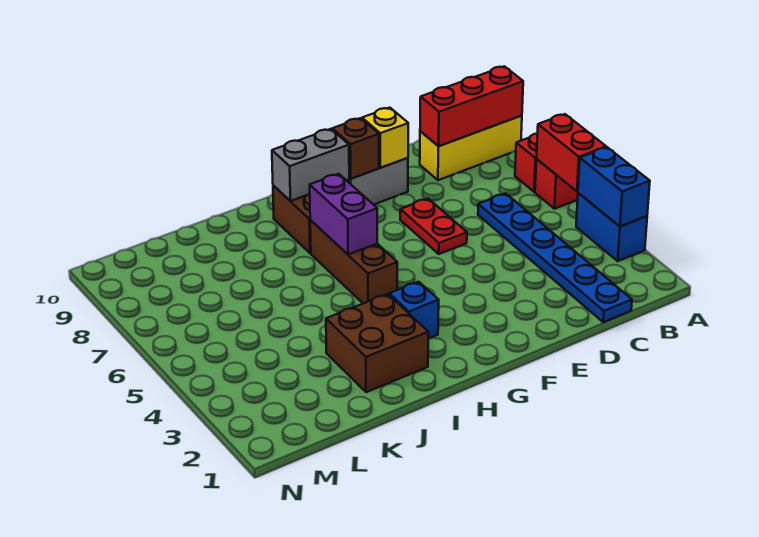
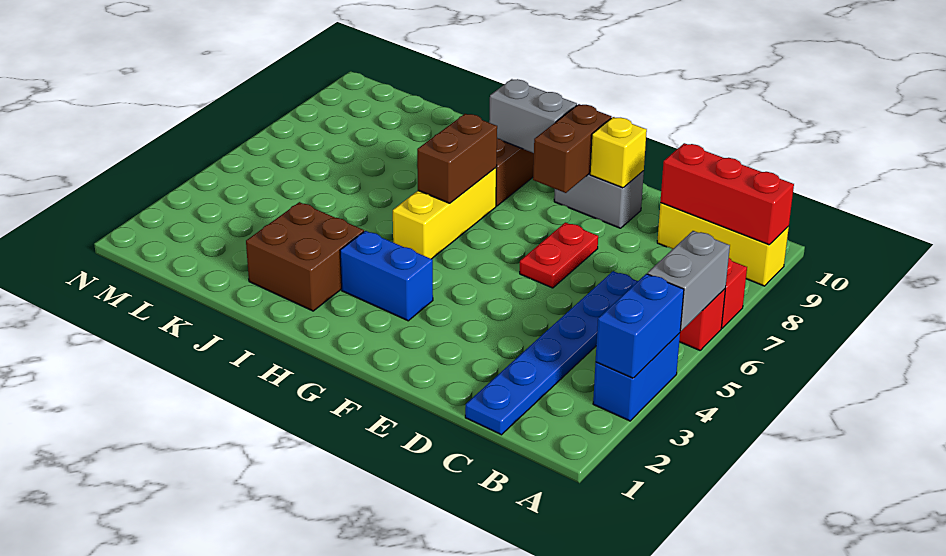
red brick A5:A6 level 2 -> grey brick A5:A6 level 2
brown brick F9 level 2 -> brown brick F8:F9 level 2
blue brick H3 level 1 -> blue brick G3:H3 level 1
brown brick H5:H7 level 1 -> yellow brick H5:H7 level 1
purple brick H6:H7 level 2 -> brown brick H6:H7 level 2

